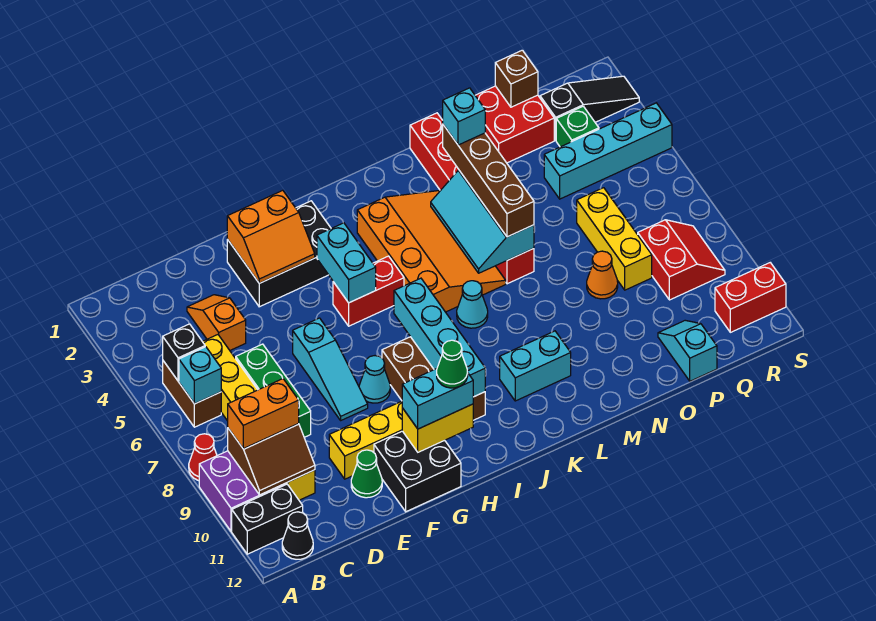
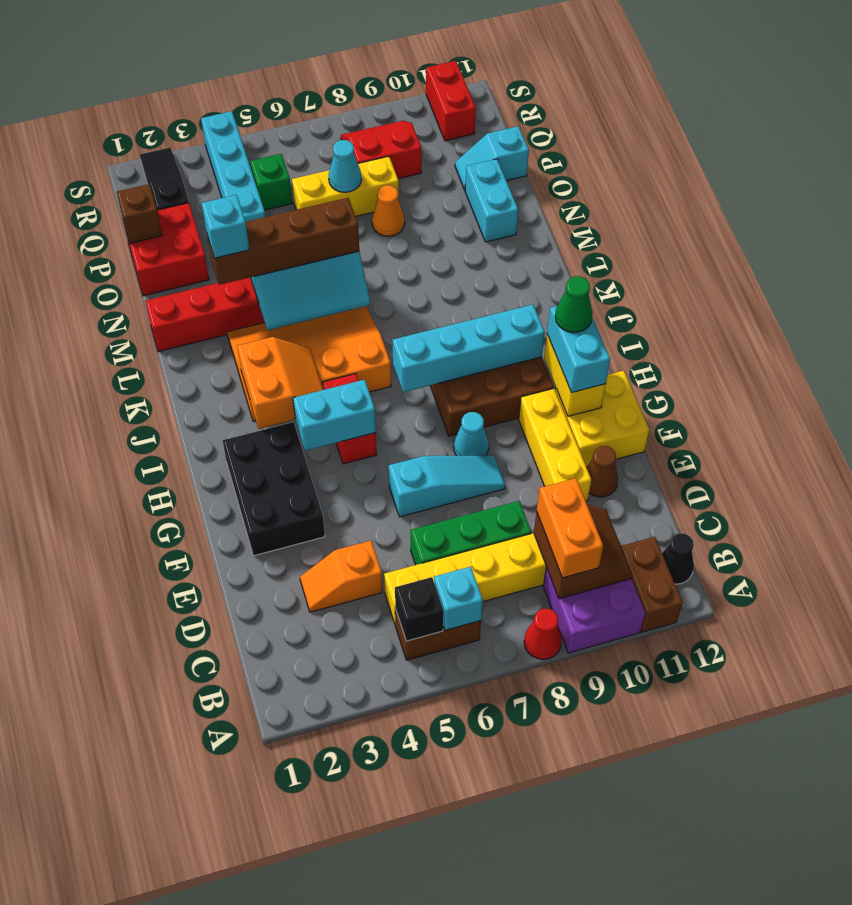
black brick A11:B11 level 1 -> brown brick A11:B11 level 1
green cone E11 level 1 -> brown cone E11 level 1
orange slope F2:G3 level 2 top 2 -> orange slope I3:J4 level 2 top 3
black brick F11:G12 level 1 -> yellow brick F11:G12 level 1
cyan cone K7 level 1 -> cyan cone P7 level 2
cyan brick K10:L10 level 1 -> cyan brick N11:O11 level 1
green brick Q3 level 1 -> green brick Q5 level 1

